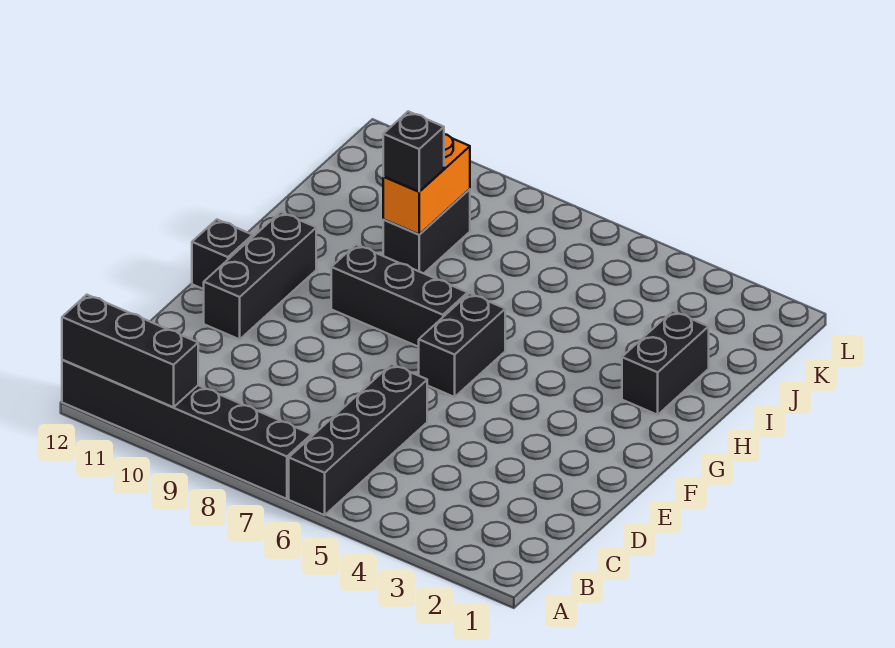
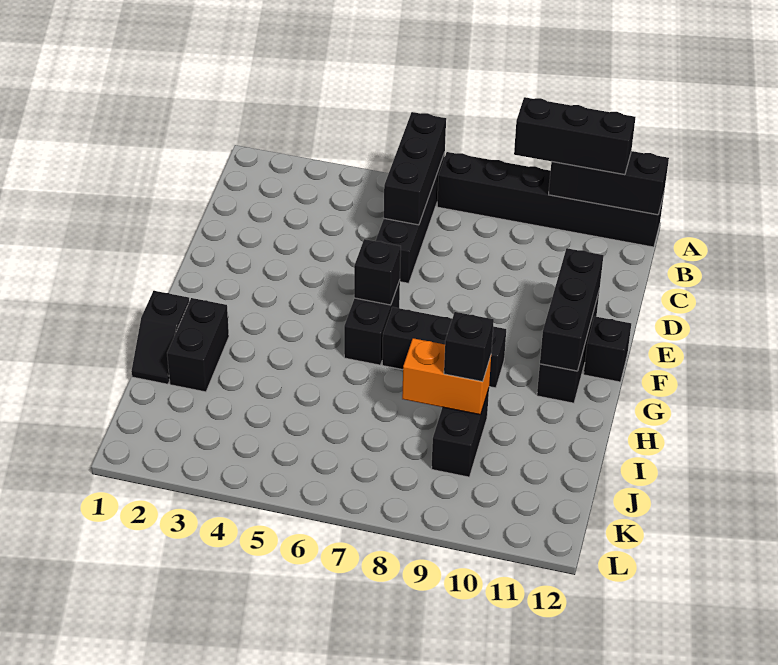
none -> black brick A6:C6 level 2
none -> black brick A9:A11 level 3
none -> black brick E11:G11 level 2
none -> black brick F6 level 2
none -> black slope H1:I1 level 1 top H
orange brick I9:J9 level 2 -> orange brick I8:I9 level 2

